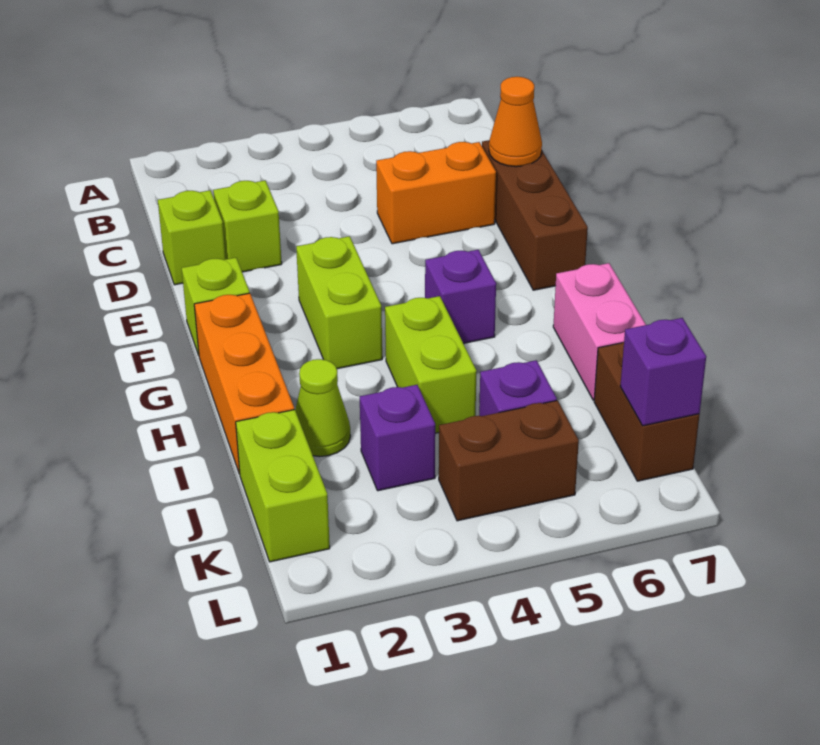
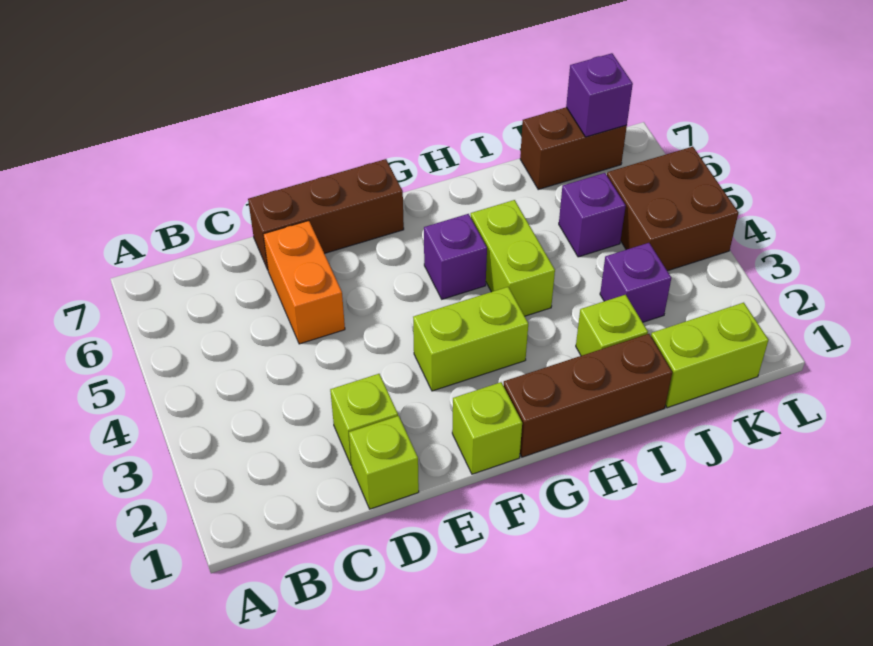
orange cone D7 level 2 -> none
orange brick G1:I1 level 1 -> brown brick G1:I1 level 1
lime brick H4:I4 level 1 -> lime brick H4:H5 level 1
pink brick H7:I7 level 1 -> none
lime cone I2 level 1 -> lime brick I2 level 1
brown brick K4:K5 level 1 -> brown brick K4:L5 level 1

